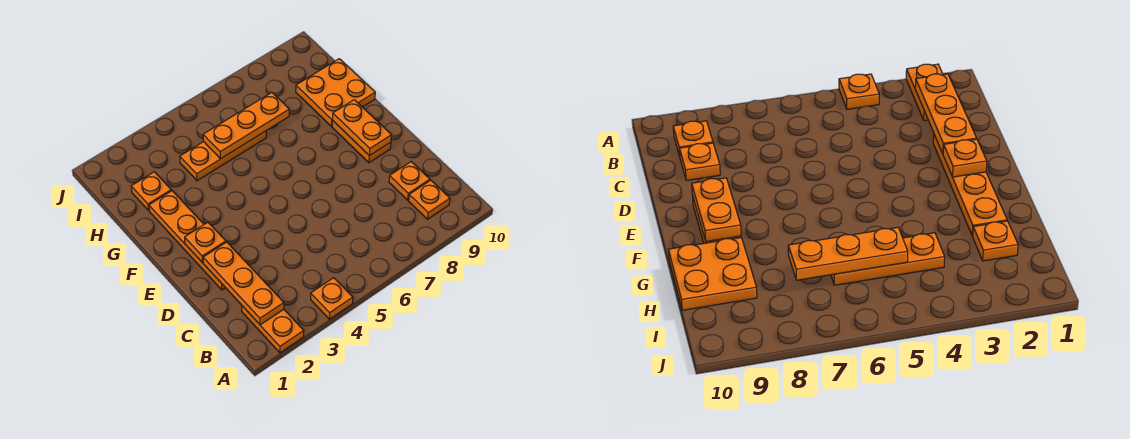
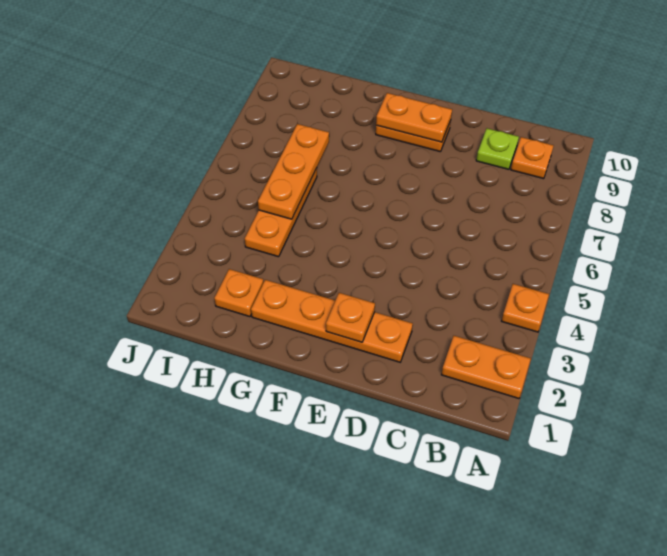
orange plate B2:D2 level 2 -> none
orange plate C9 level 1 -> lime plate C9 level 1
orange plate G9:H10 level 1 -> none

